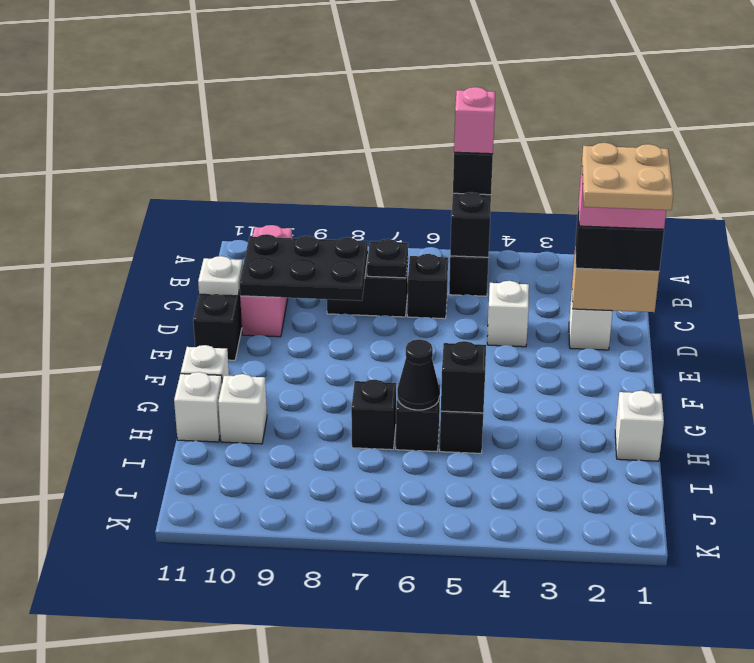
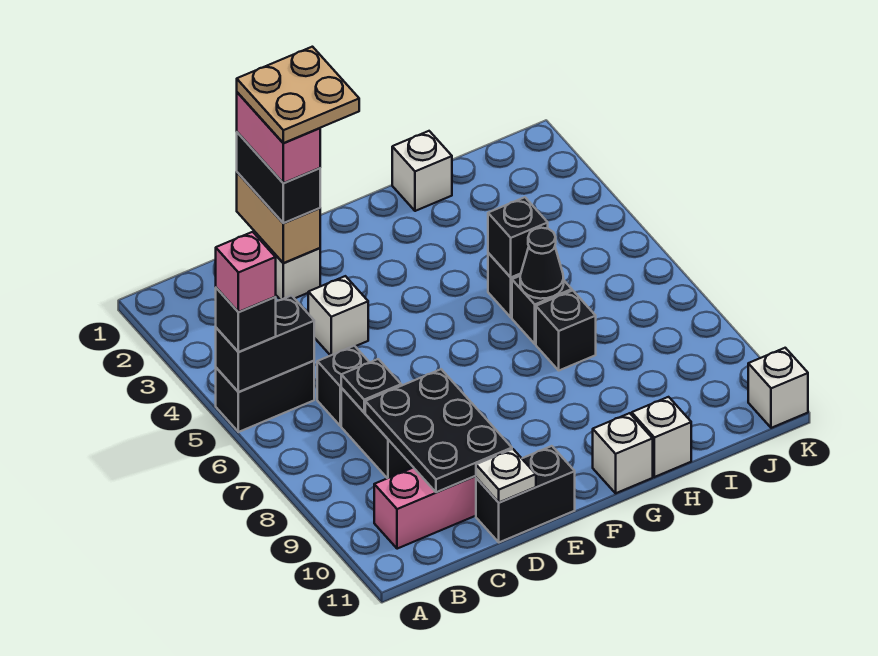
white brick H10 level 1 -> white brick K11 level 1

